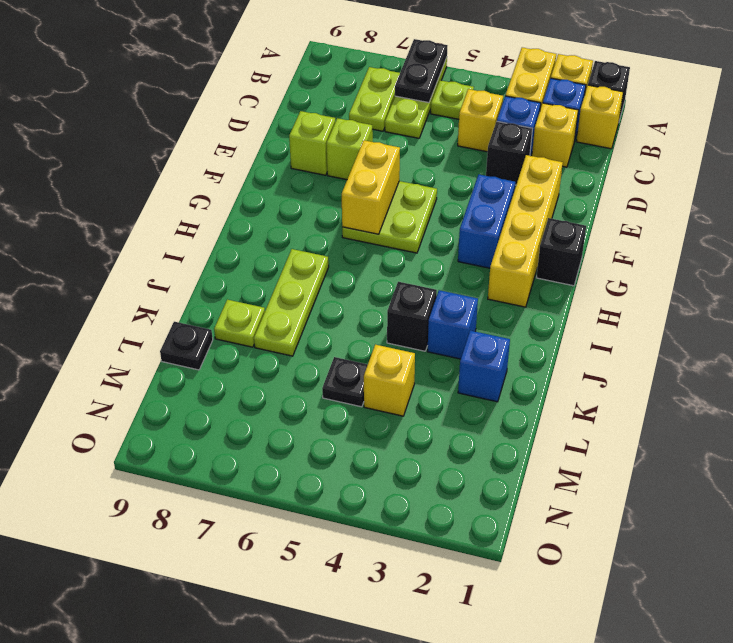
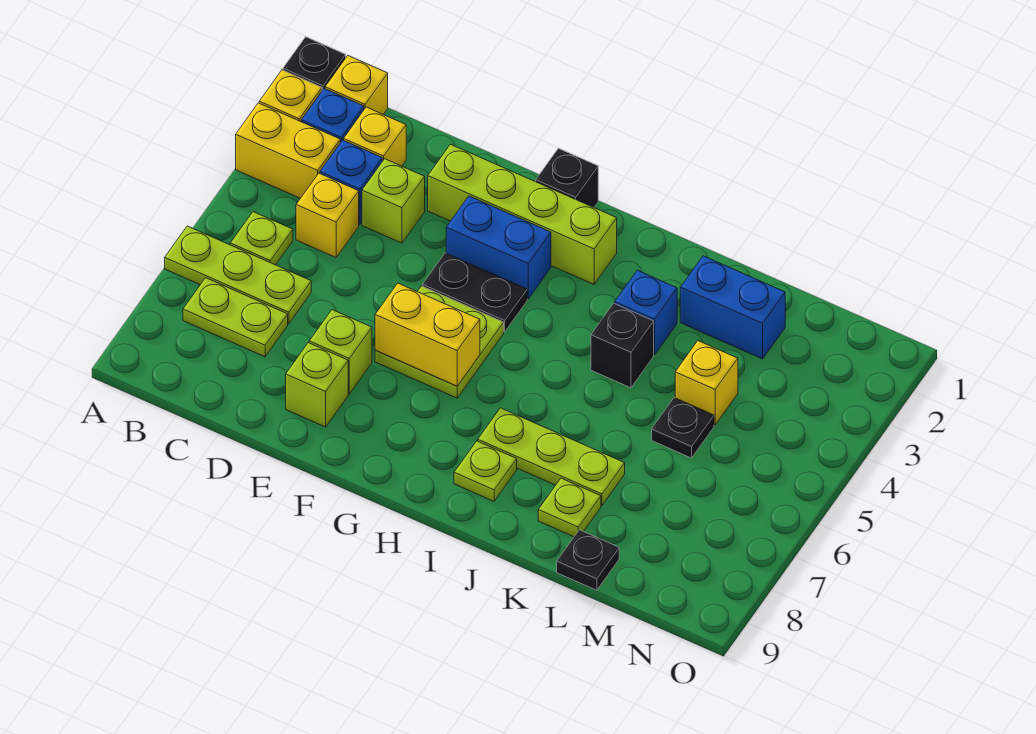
black plate A6:B6 level 2 -> black plate F4:G4 level 1
black brick D3 level 1 -> lime brick D3 level 1
yellow brick E2:H2 level 1 -> lime brick E2:H2 level 1
none -> lime plate I8 level 1
blue brick K2 level 1 -> blue brick K2:L2 level 1

